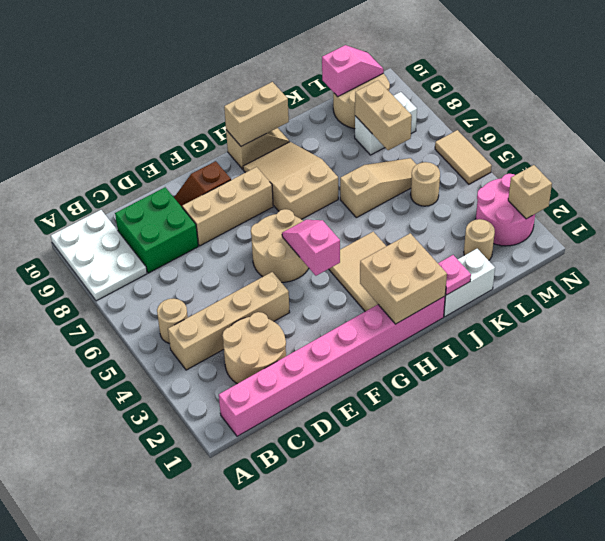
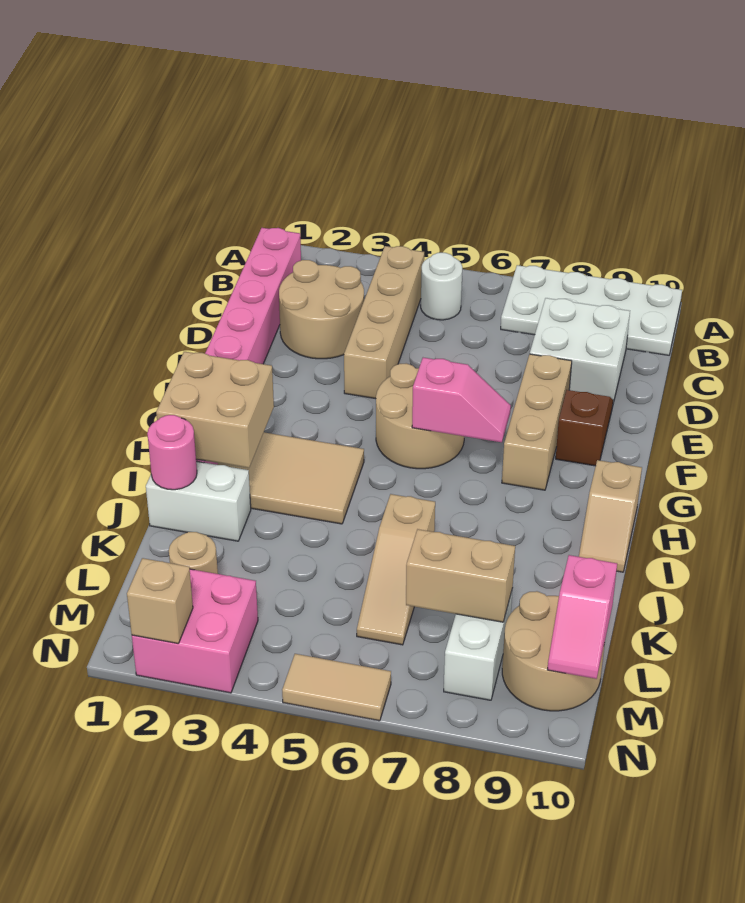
white plate A8:B10 level 1 -> white plate A7:B10 level 1
tan round brick B5 level 1 -> white round brick B5 level 1
green brick C8:D9 level 1 -> white brick C8:D9 level 1
pink slope G4:G5 level 2 top 4 -> pink slope G6:G7 level 2 top 6
tan slope H7:I9 level 1 top 7 -> none
tan brick H10:I10 level 2 -> none
white brick J1:K1 level 1 -> white brick J1:J2 level 1
pink plate J1 level 2 -> pink round brick J1 level 2
tan round brick L5 level 1 -> none
pink round brick M2:N3 level 1 -> pink brick M2:N3 level 1

